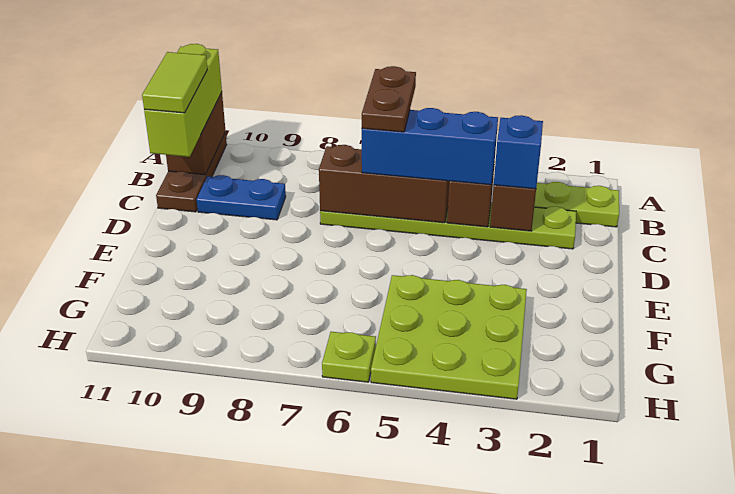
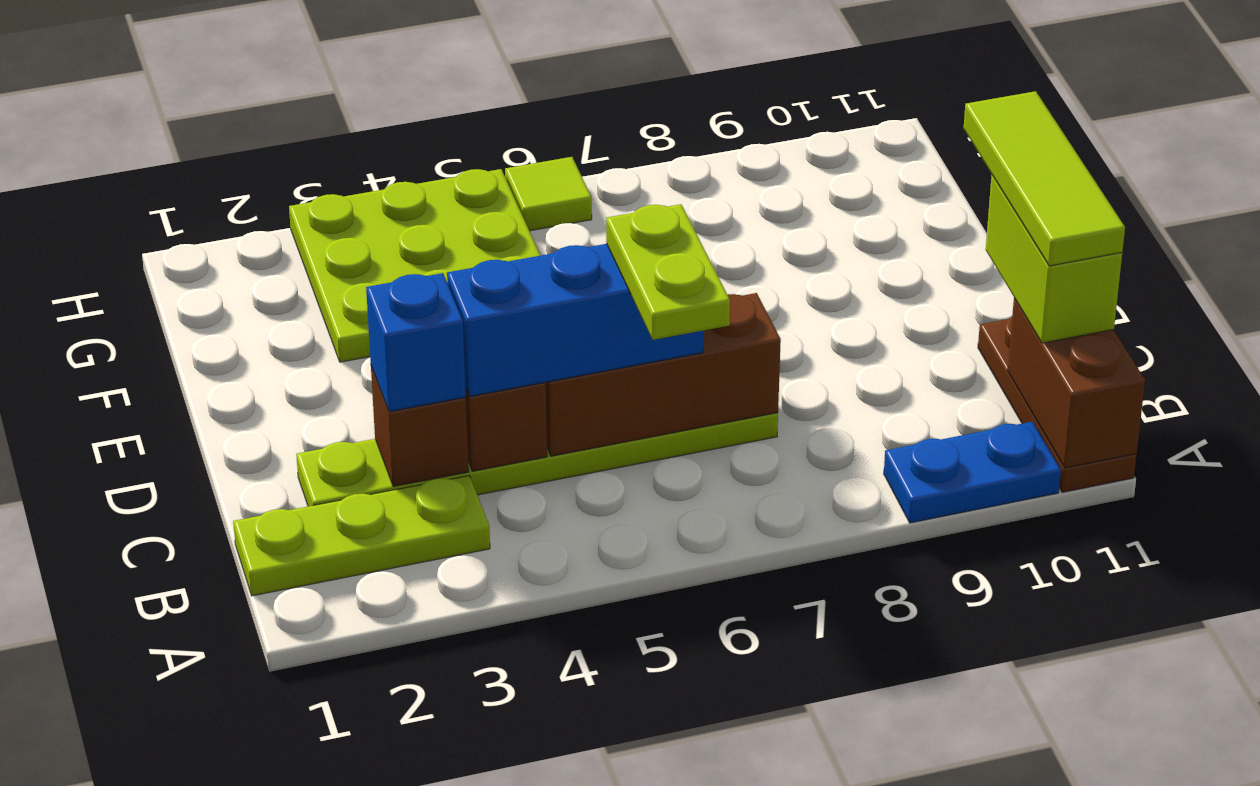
lime brick A11:C11 level 3 -> lime brick B11:C11 level 3
brown plate B6:C6 level 4 -> lime plate B6:C6 level 4
lime tile B11:C11 level 4 -> lime tile B11:D11 level 4
blue plate C9:C10 level 1 -> blue plate A9:A10 level 1
lime plate H6 level 1 -> lime tile H6 level 1

